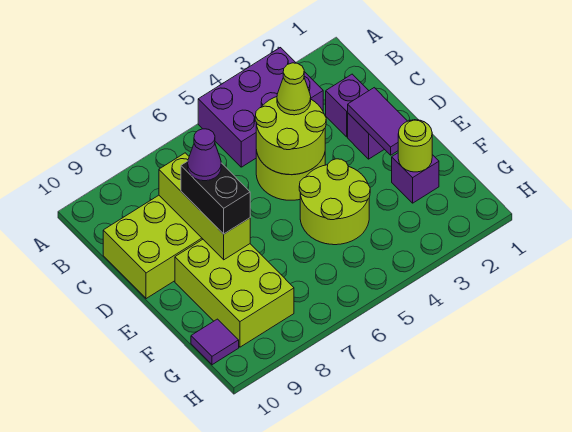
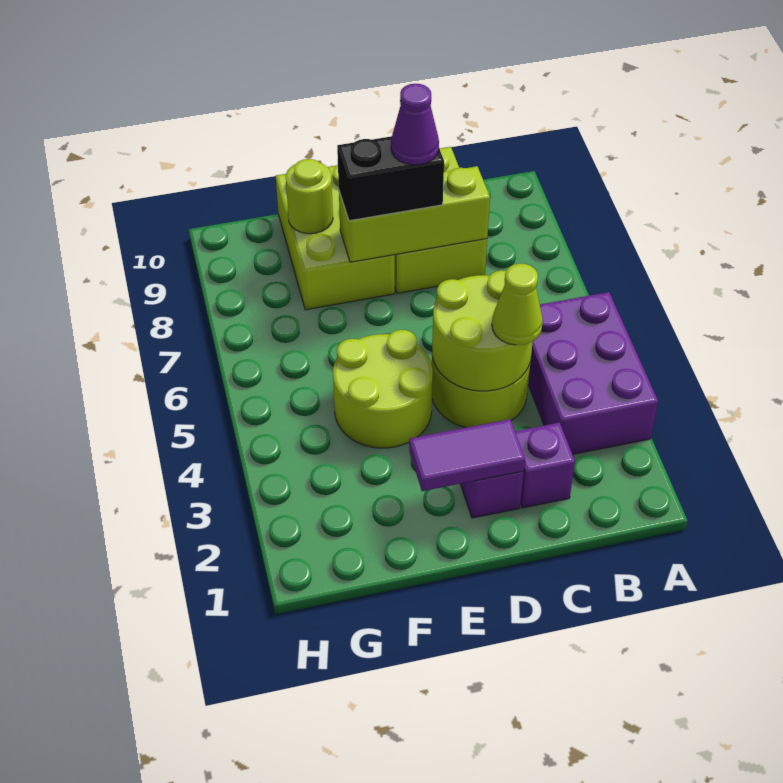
lime brick E8:G9 level 1 -> lime brick E8:F10 level 1
purple brick F2 level 1 -> none
lime round brick F2 level 2 -> lime round brick F9 level 2
purple tile G10 level 1 -> none

